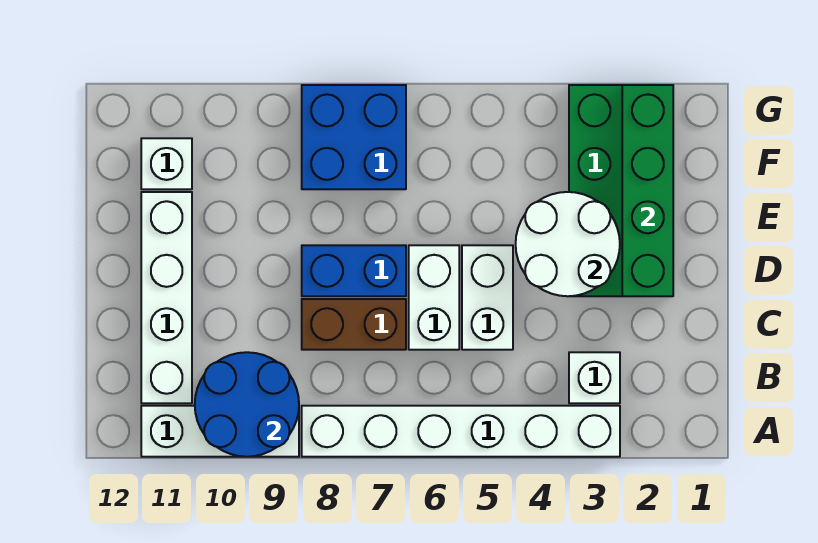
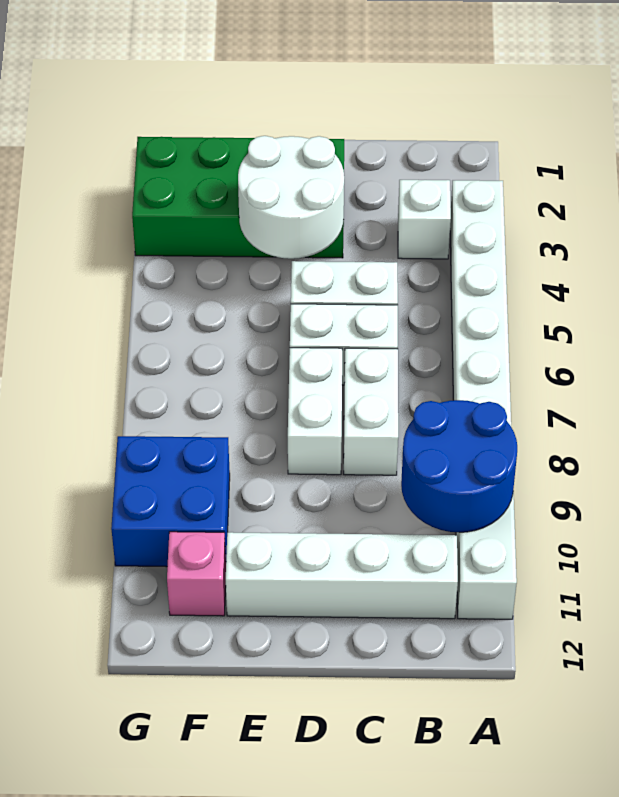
brown brick C7:C8 level 1 -> white brick C7:C8 level 1
green brick D2:G2 level 2 -> none
blue brick D7:D8 level 1 -> white brick D7:D8 level 1
blue brick F7:G8 level 1 -> blue brick F9:G10 level 1
white brick F11 level 1 -> pink brick F11 level 1

